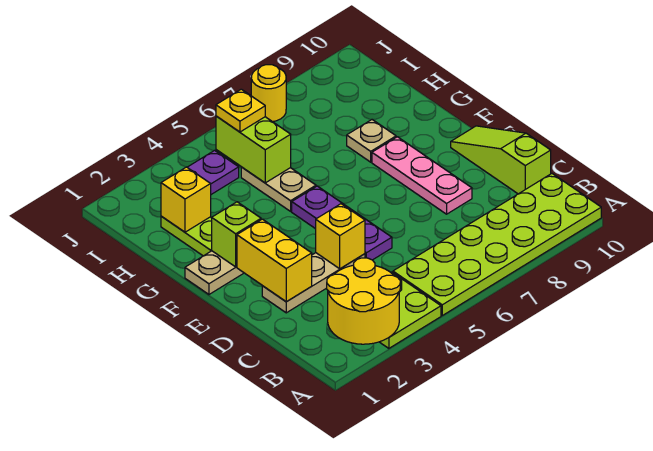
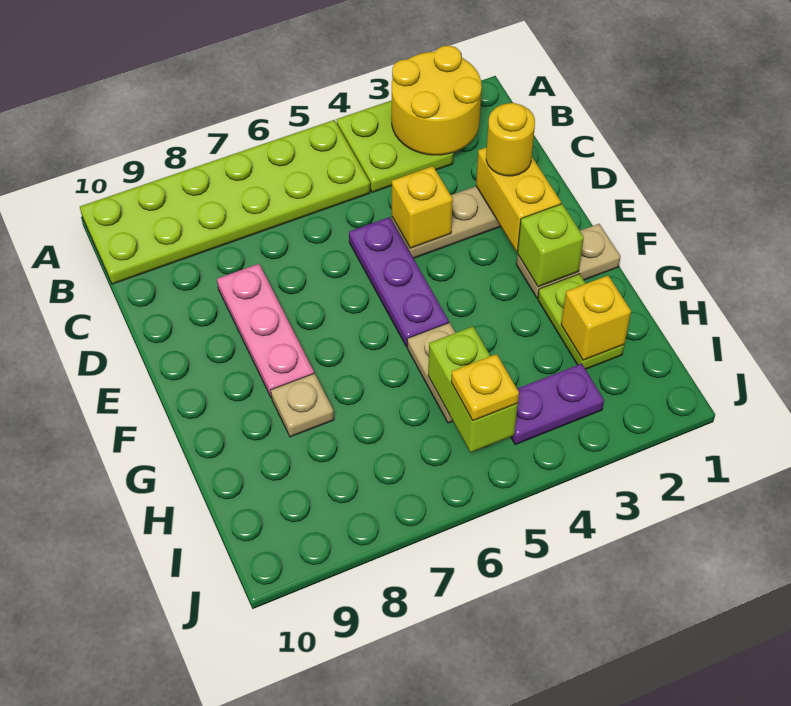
lime slope C10:E10 level 1 top C -> none
yellow round brick J7 level 1 -> yellow round brick D2 level 3

